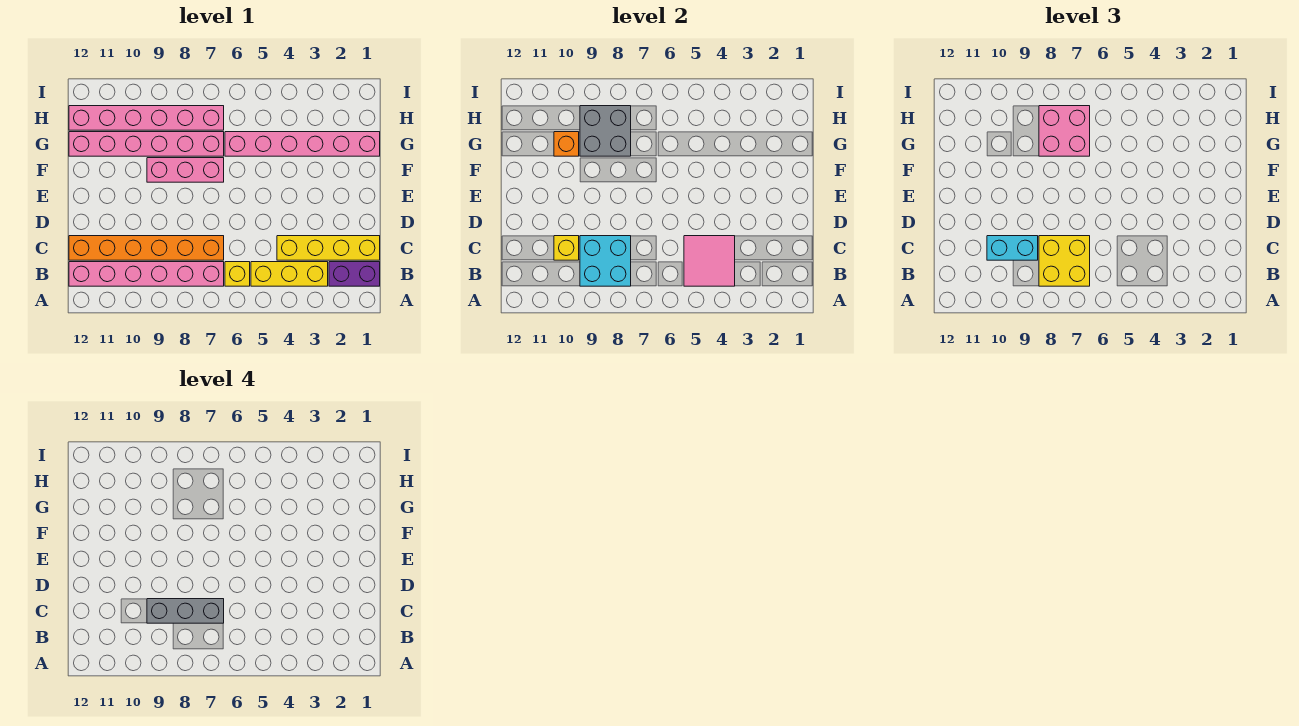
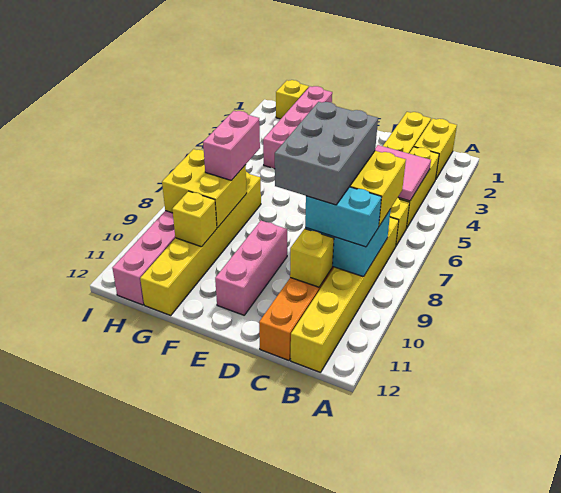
purple brick B1:B2 level 1 -> yellow brick B1:B2 level 1
pink brick B7:B12 level 1 -> yellow brick B7:B12 level 1
grey brick C7:C9 level 4 -> grey brick C7:D9 level 4
cyan brick C9:C10 level 3 -> cyan brick B9:C9 level 3
pink brick F7:F9 level 1 -> pink brick E9:E11 level 1
pink brick G1:G6 level 1 -> pink brick G1:G4 level 1
pink brick G7:G12 level 1 -> yellow brick G7:G12 level 1
pink brick G7:H8 level 3 -> pink brick G7:G8 level 3
grey brick G8:H9 level 2 -> yellow brick G8:H9 level 2
orange brick G10 level 2 -> yellow brick G10 level 2
none -> yellow brick H1 level 1

